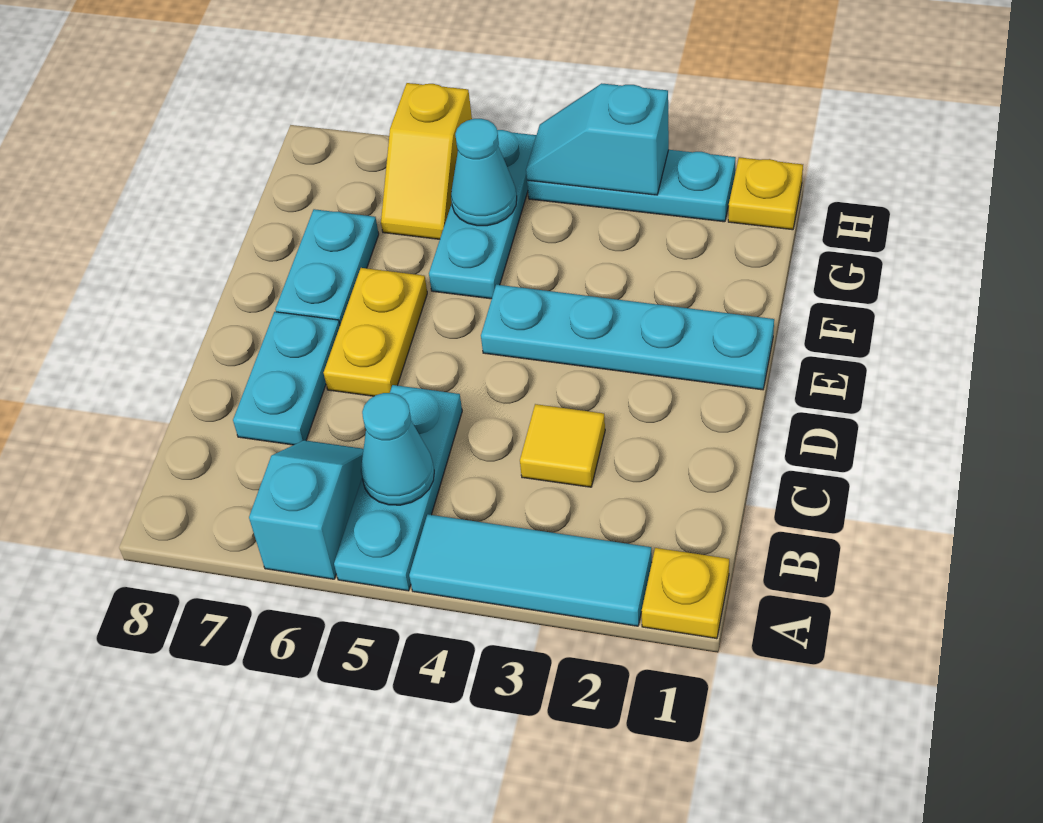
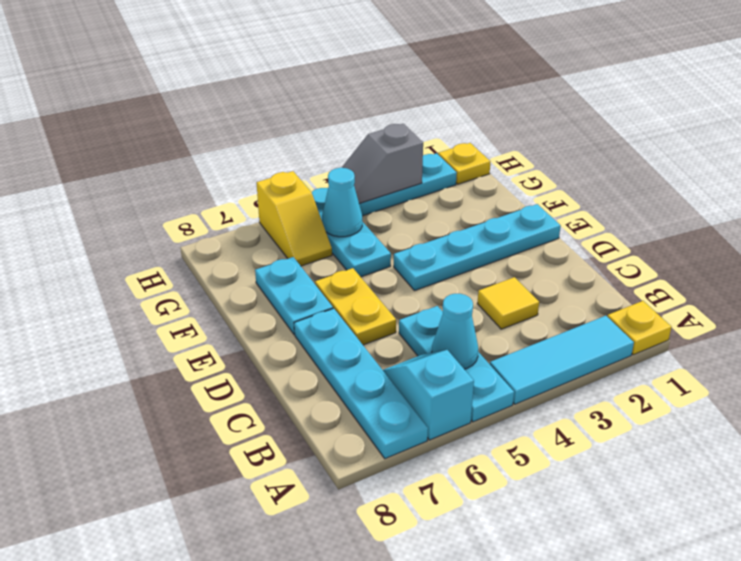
cyan plate C7:D7 level 1 -> cyan plate A7:D7 level 1
cyan slope H3:H4 level 2 top 3 -> grey slope H3:H4 level 2 top 3

